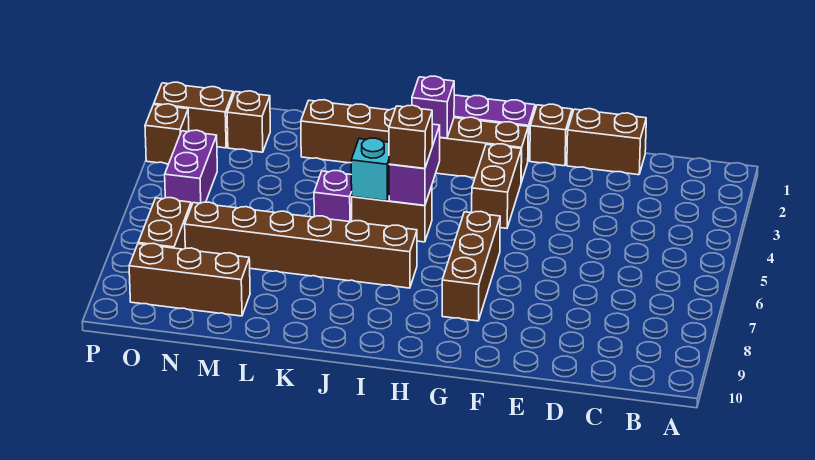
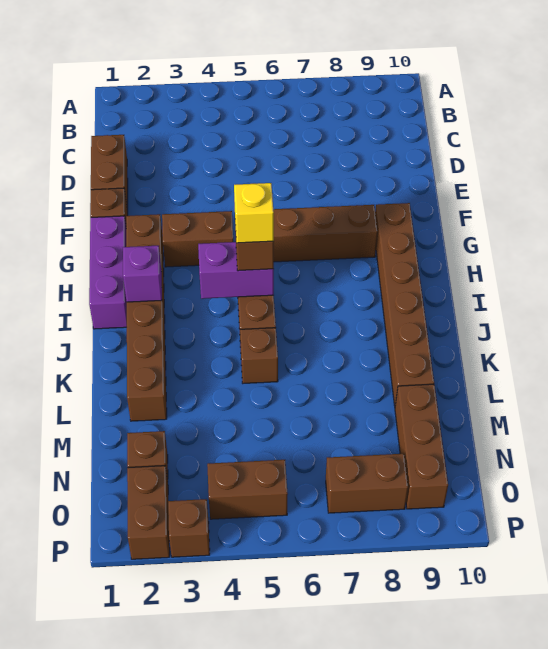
none -> yellow brick I5 level 4
brown brick I7:N7 level 1 -> brown brick G9:L9 level 1
cyan brick J5 level 2 -> none
purple brick K5 level 1 -> brown brick K5 level 1
purple brick O4:O5 level 1 -> brown brick O4:O5 level 1

